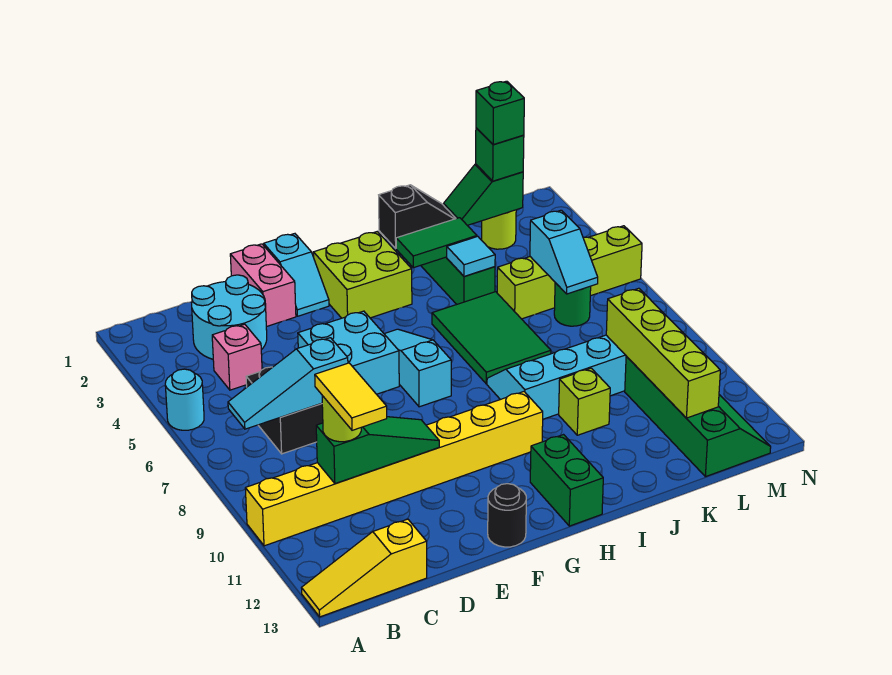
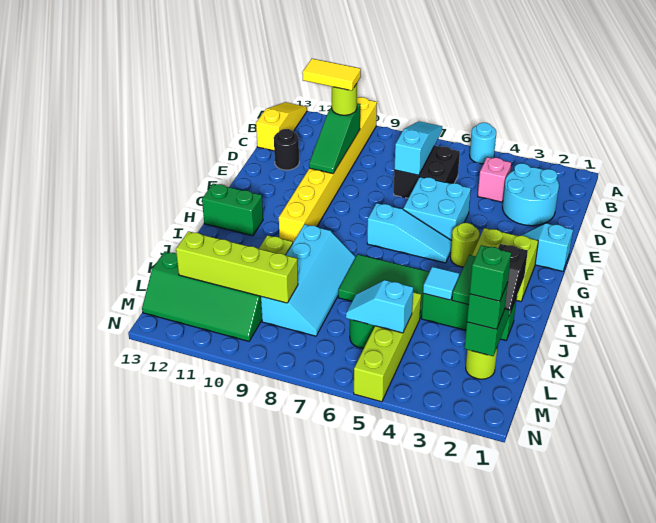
pink brick E1:E2 level 1 -> none
black round brick F13 level 1 -> black round brick D12 level 1
none -> lime round brick G4 level 1

